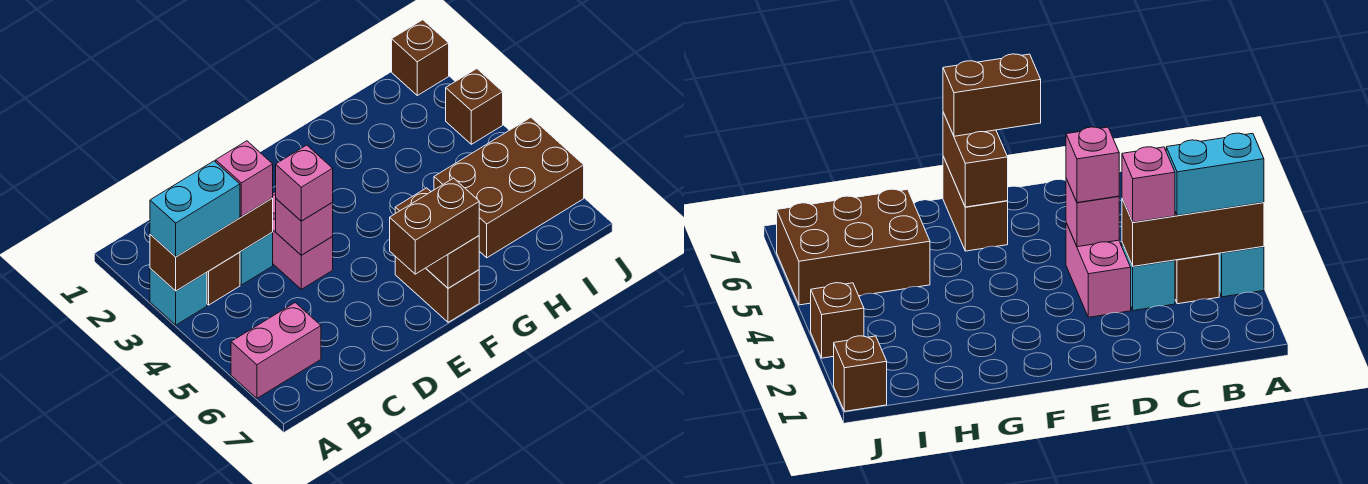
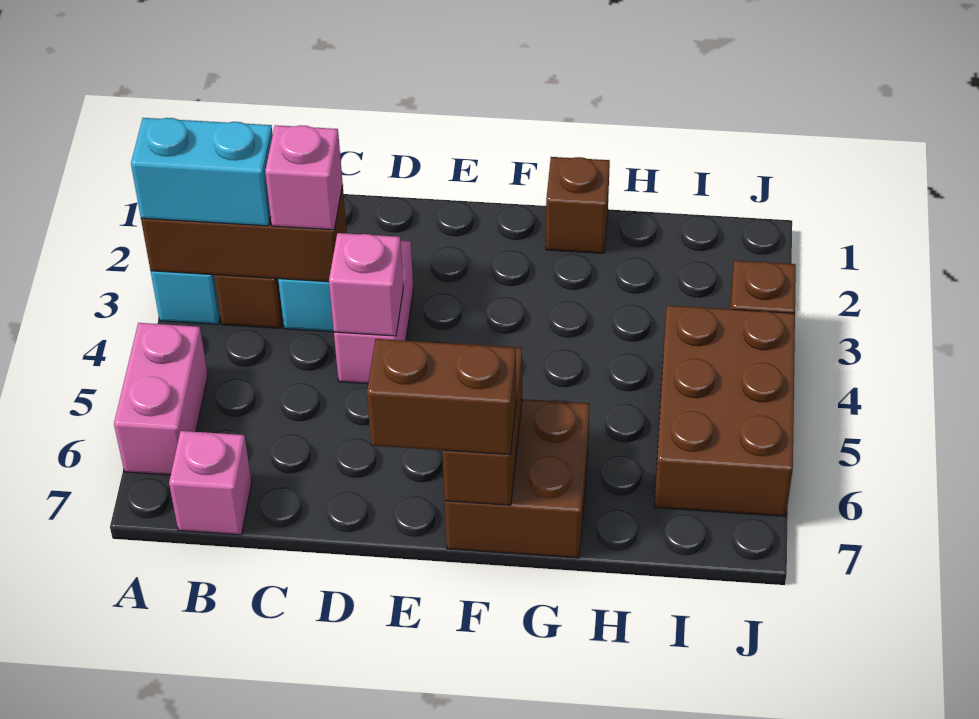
pink brick A6:B6 level 1 -> pink brick A5:A6 level 1
pink brick D4 level 3 -> pink brick B7 level 1
brown brick F6:F7 level 1 -> brown brick F6:G7 level 1
brown brick H5:J6 level 1 -> brown brick I4:J6 level 1
brown brick J1 level 1 -> brown brick G1 level 1

